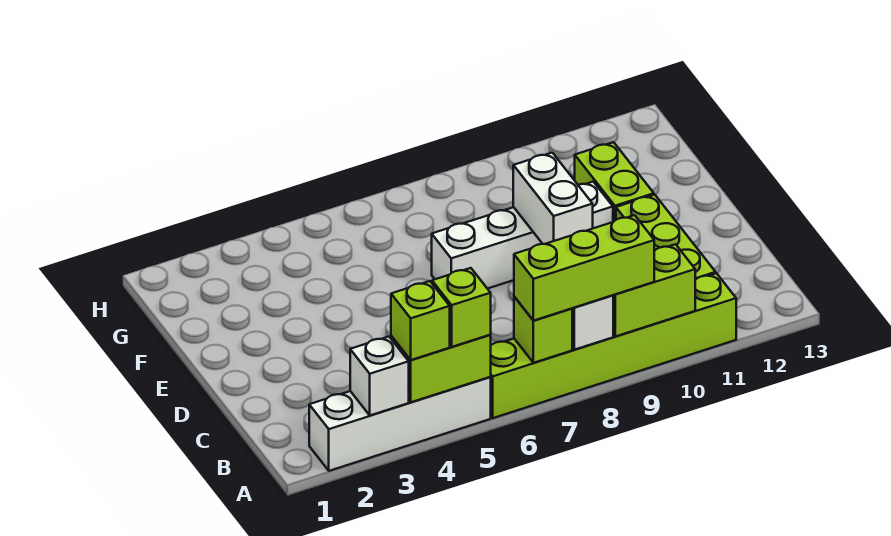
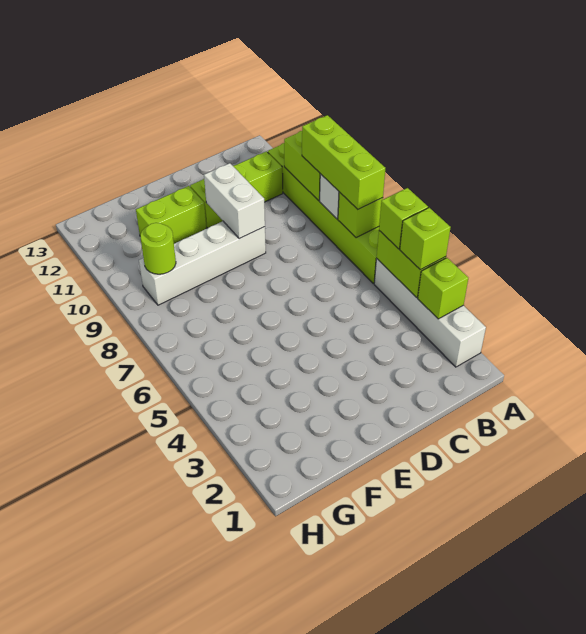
white brick A3 level 2 -> lime brick A3 level 2
white brick D9:E9 level 2 -> white brick D9:D10 level 2
white brick E7:E10 level 1 -> white brick D9:G9 level 1
none -> lime round brick G9 level 2

